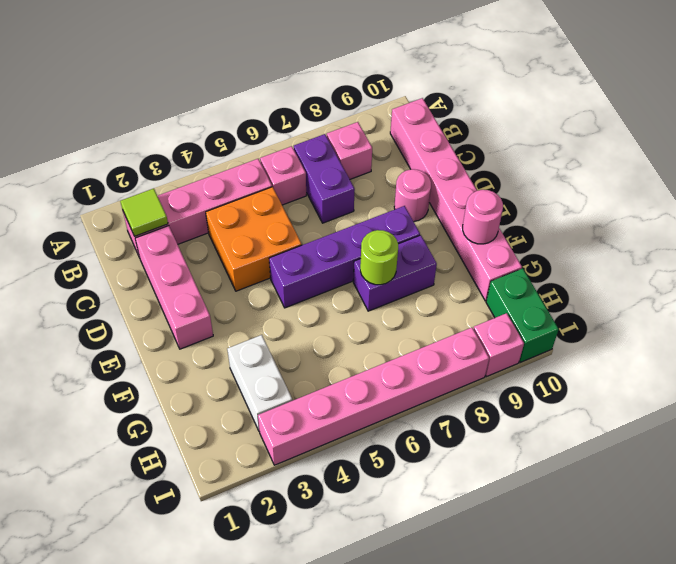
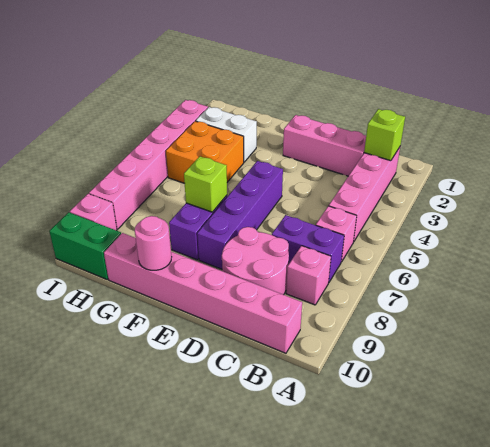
lime tile B2 level 2 -> lime brick B2 level 2
orange brick C4:D5 level 1 -> orange brick G4:H5 level 1
pink round brick D9 level 1 -> pink round brick C8:D9 level 1
lime round brick F7 level 2 -> lime brick F7 level 2

